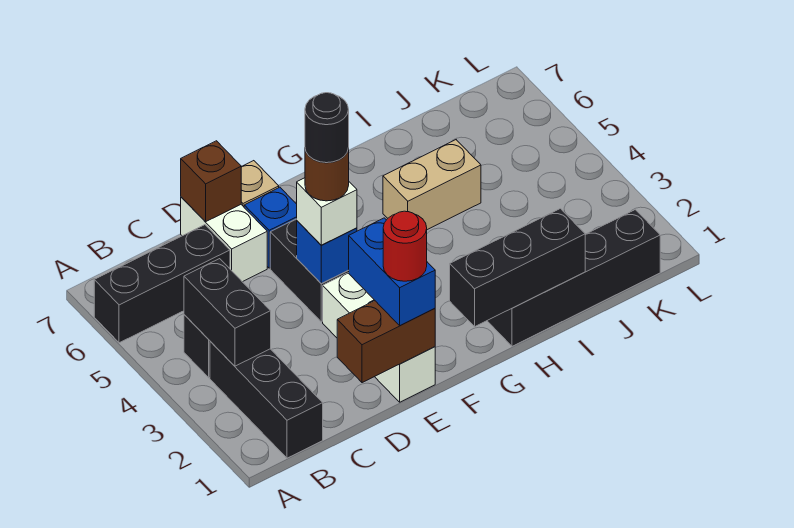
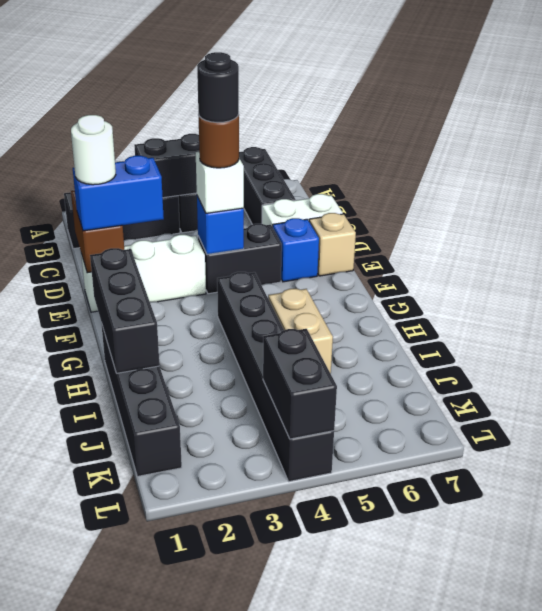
brown brick D7 level 2 -> none
red round brick E1 level 4 -> white round brick E1 level 4
none -> black brick G4:L4 level 1
none -> black brick K4:L4 level 2

